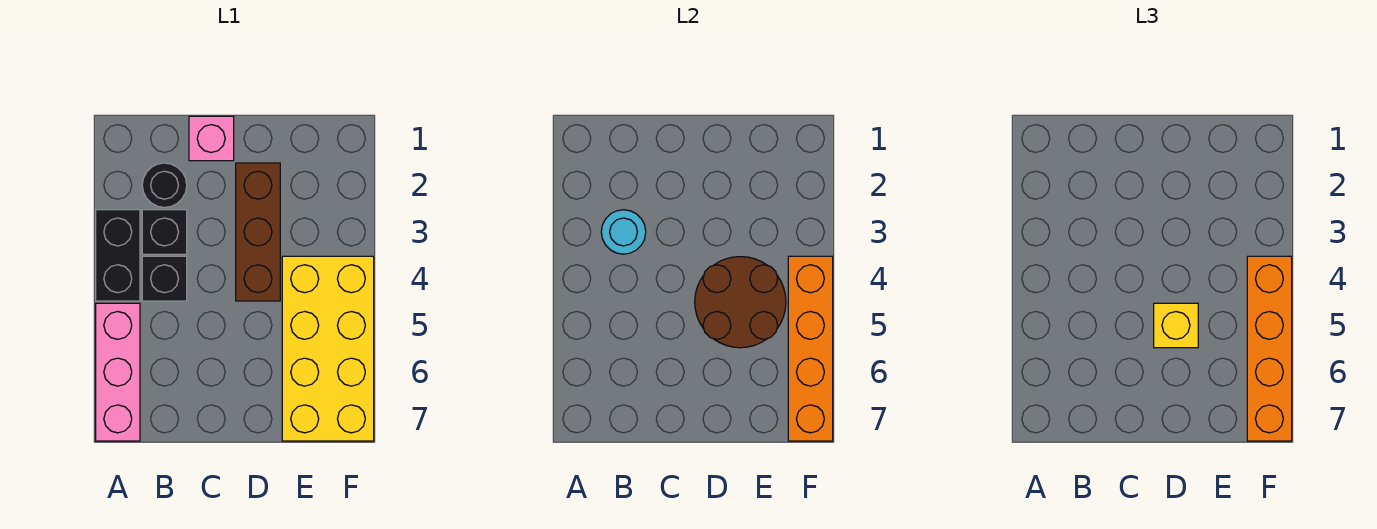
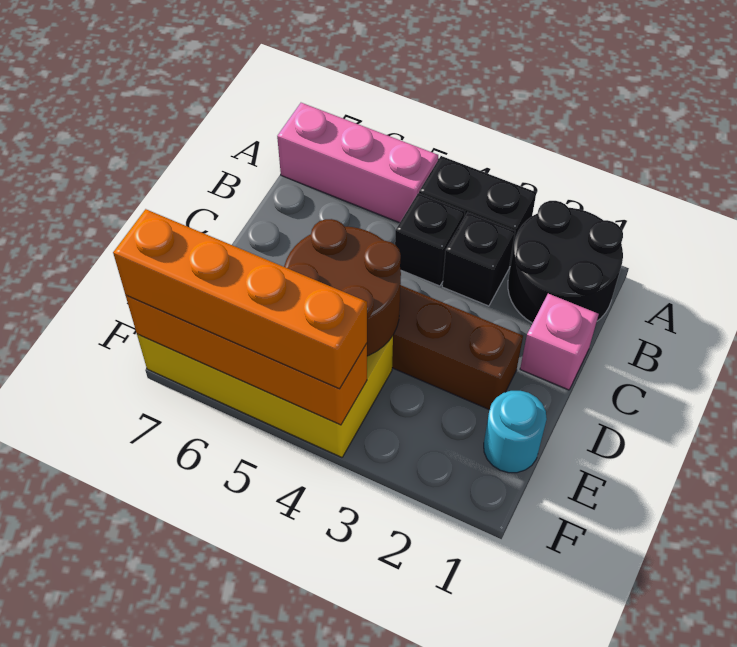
black round brick B2 level 1 -> black round brick A1:B2 level 1
cyan round brick B3 level 2 -> cyan round brick E1 level 1
yellow brick D5 level 3 -> none

